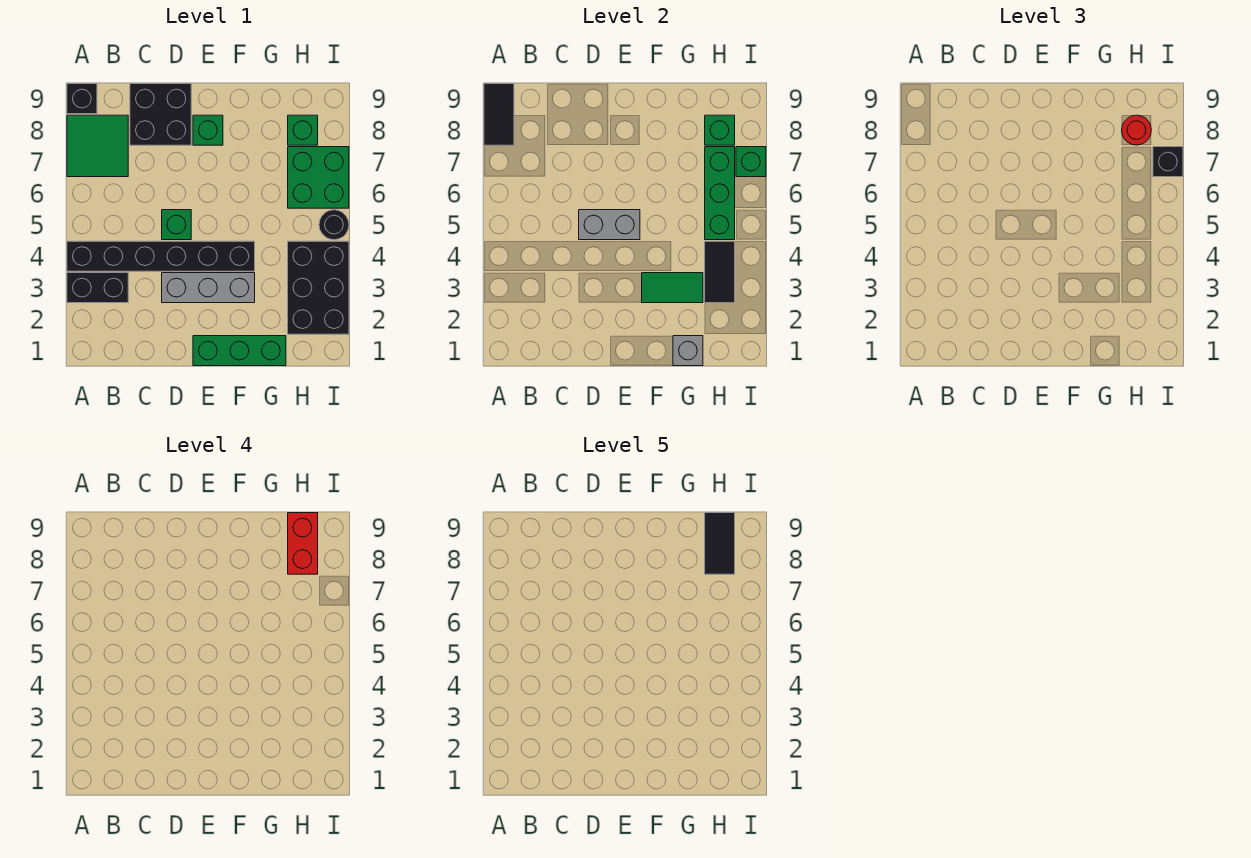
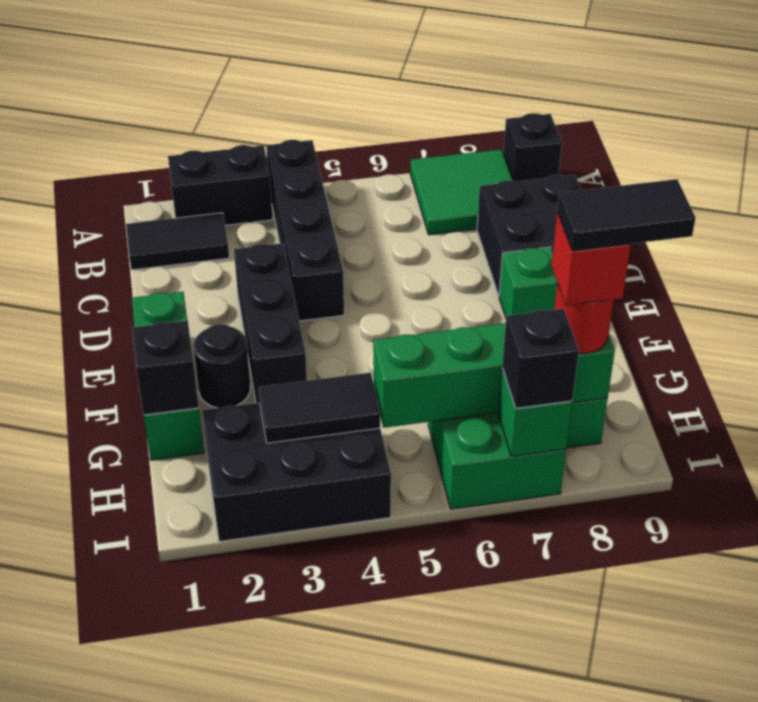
black brick A3:B3 level 1 -> black brick A2:A3 level 1
black brick A4:F4 level 1 -> black brick A4:D4 level 1
black tile A8:A9 level 2 -> black tile B1:B2 level 1
grey brick D3:F3 level 1 -> black brick D3:F3 level 1
green brick D5 level 1 -> none
grey brick D5:E5 level 2 -> none
green tile F3:G3 level 2 -> none
grey brick G1 level 2 -> black brick G1 level 2
red brick H8:H9 level 4 -> red brick H8 level 4
black round brick I5 level 1 -> black round brick F2 level 1

